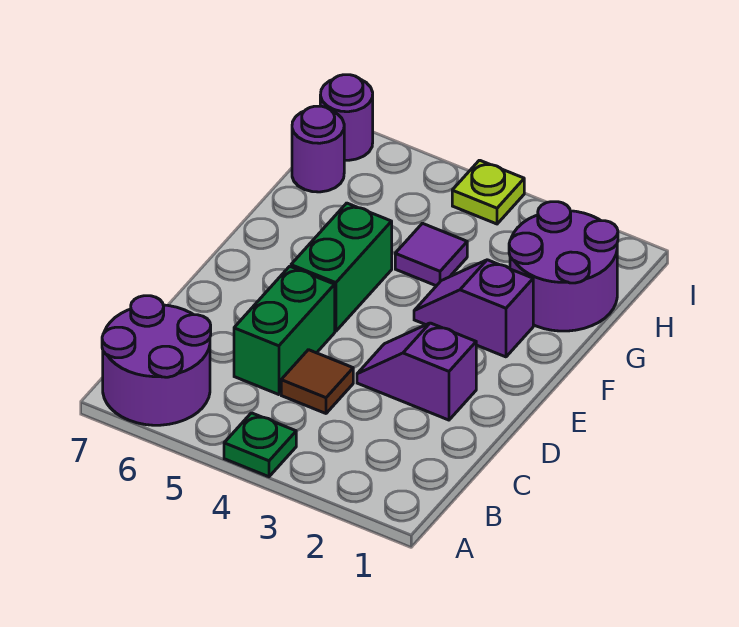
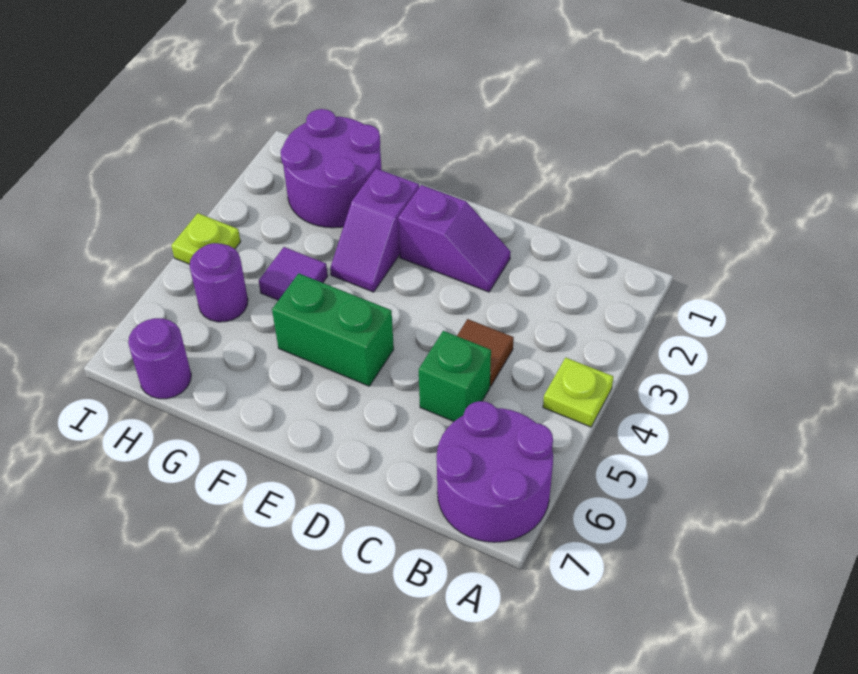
green plate A4 level 1 -> lime plate A4 level 1
green brick C5:D5 level 1 -> green brick C5 level 1
purple slope D2:D3 level 1 top 2 -> purple slope D2:E2 level 1 top E
purple round brick I7 level 1 -> purple round brick H5 level 1

